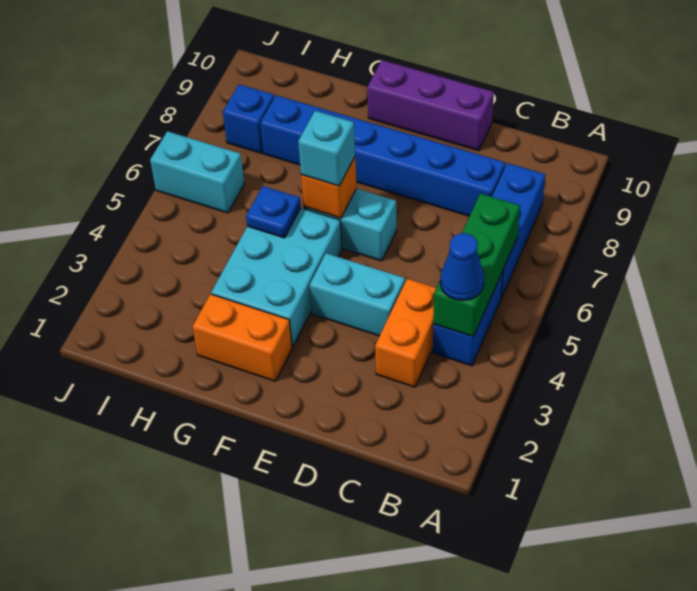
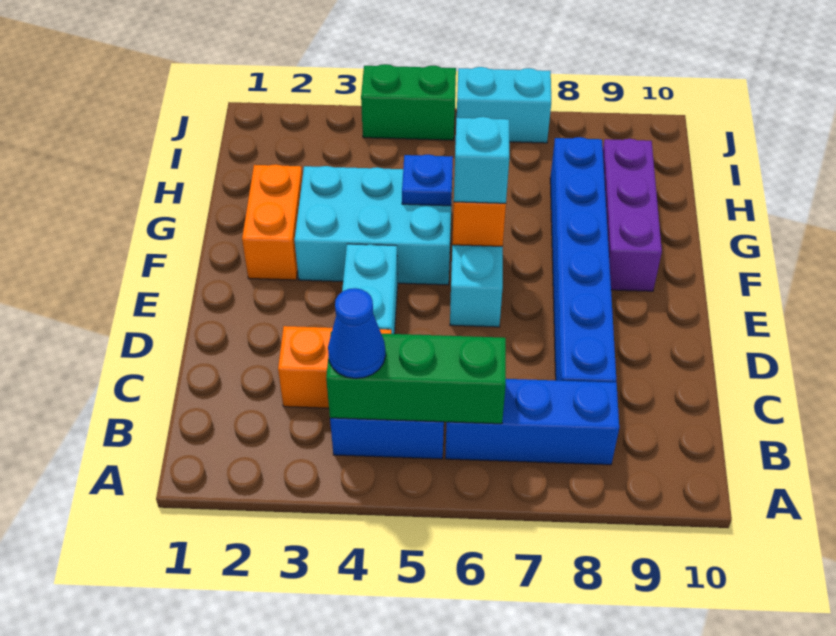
purple brick D10:F10 level 1 -> purple brick F9:H9 level 1
cyan brick I6:J6 level 1 -> cyan brick J6:J7 level 1
blue brick I8 level 1 -> none
none -> green brick J4:J5 level 1

